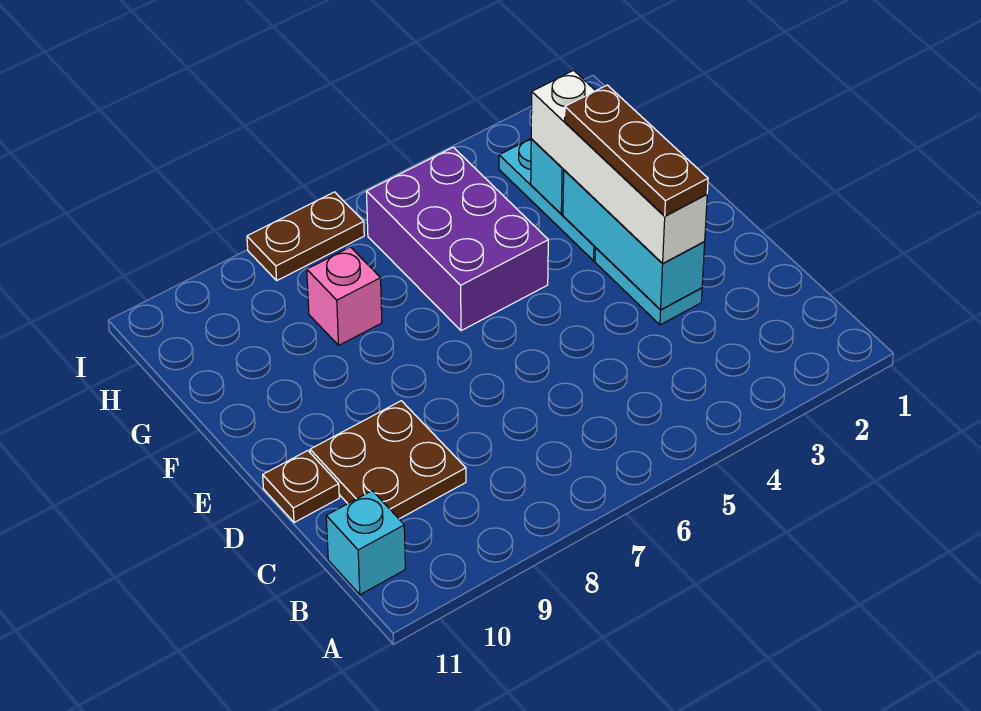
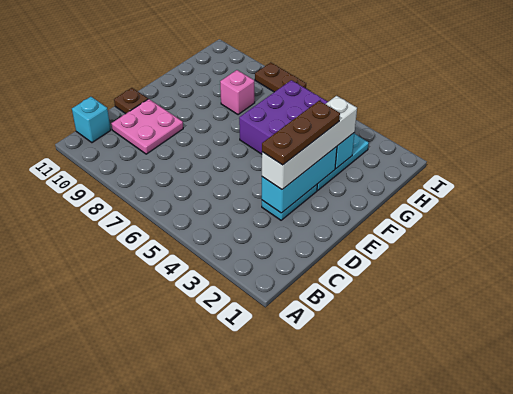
brown plate C9:D10 level 1 -> pink plate C9:D10 level 1

